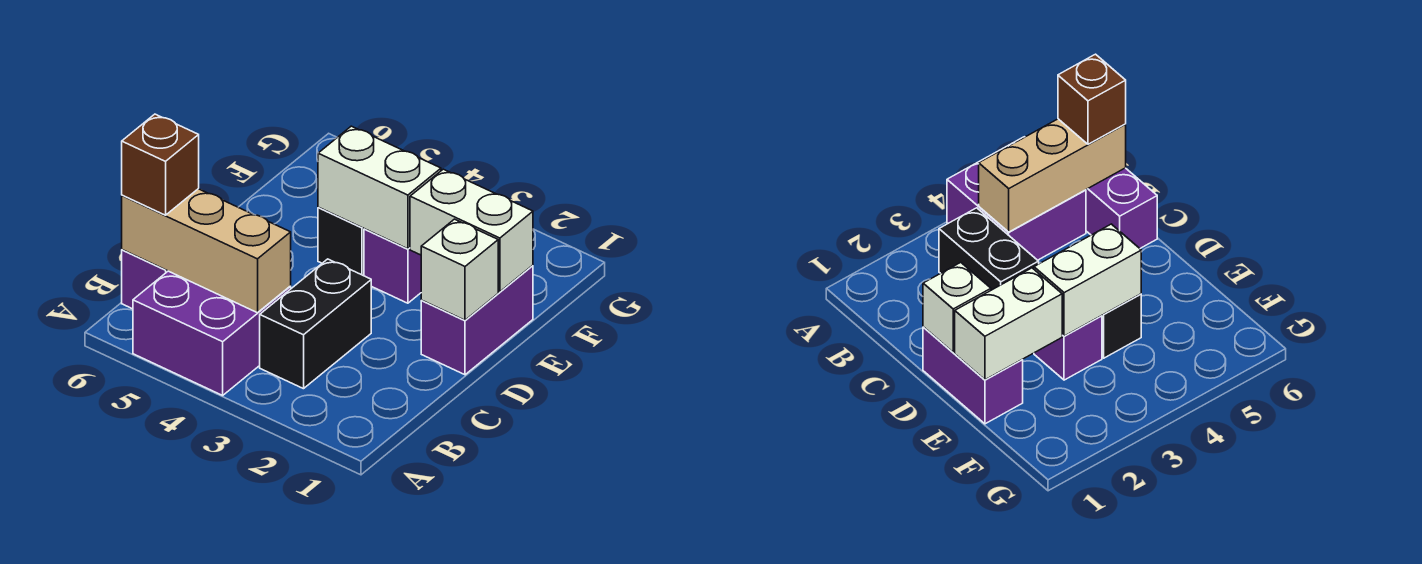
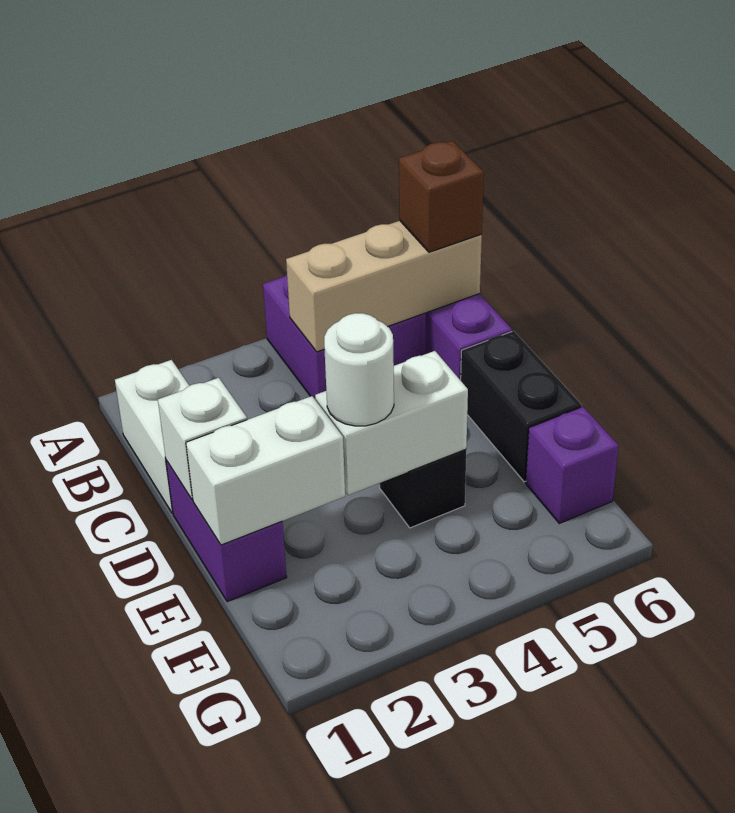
none -> white brick B1:C1 level 1
black brick B3:C3 level 1 -> black brick D6:E6 level 1
purple brick E3 level 1 -> purple brick F6 level 1
none -> white round brick E3 level 3

